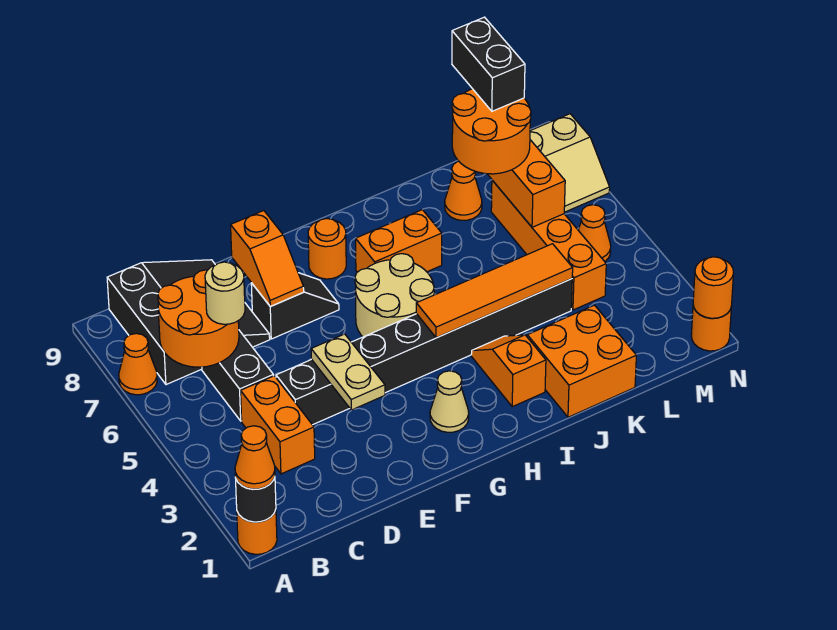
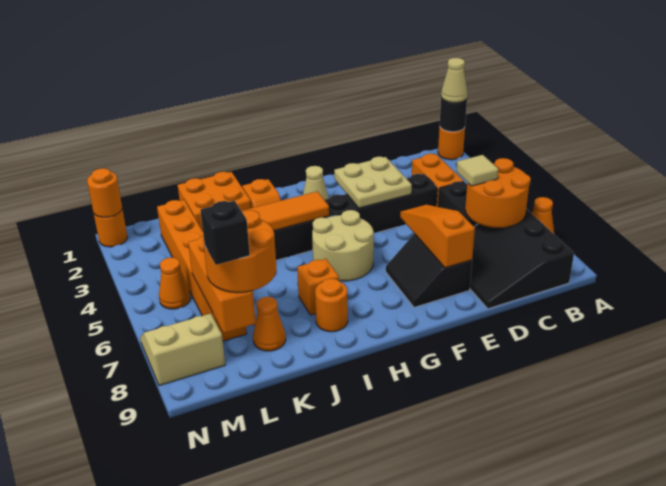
orange cone A1 level 3 -> tan cone A1 level 3
tan round brick C6 level 3 -> tan tile C6 level 3
tan plate E3:E4 level 2 -> tan plate E3:F4 level 2
black slope E7:F7 level 1 top E -> black slope E7:F8 level 1 top E
orange slope E7:E8 level 2 top 8 -> orange slope E6:E8 level 2 top 8
orange round brick G8 level 1 -> orange round brick I8 level 1
orange brick H7:I7 level 1 -> orange brick I7 level 1
orange brick L4:L7 level 1 -> orange brick L2:L7 level 1
black brick L8:L9 level 4 -> black brick L8 level 4

